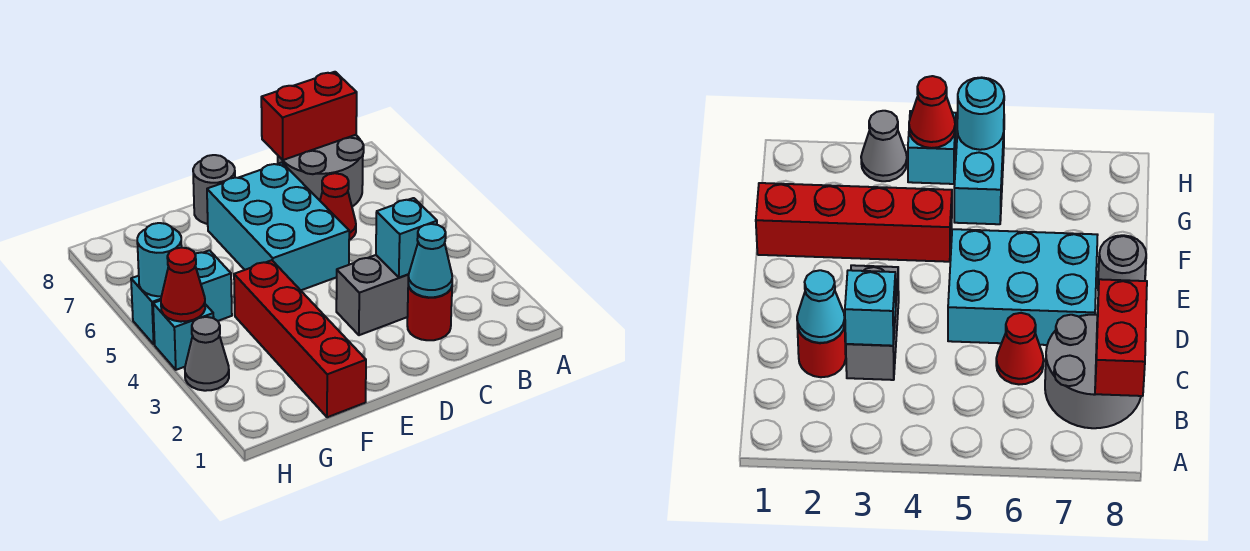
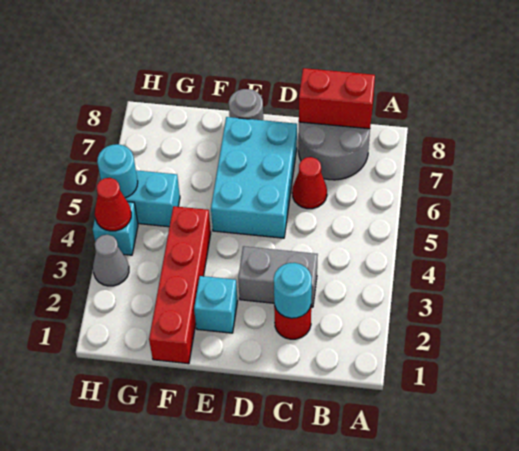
cyan cone C2 level 2 -> cyan round brick C2 level 2
cyan brick C3 level 2 -> cyan brick E2 level 1

